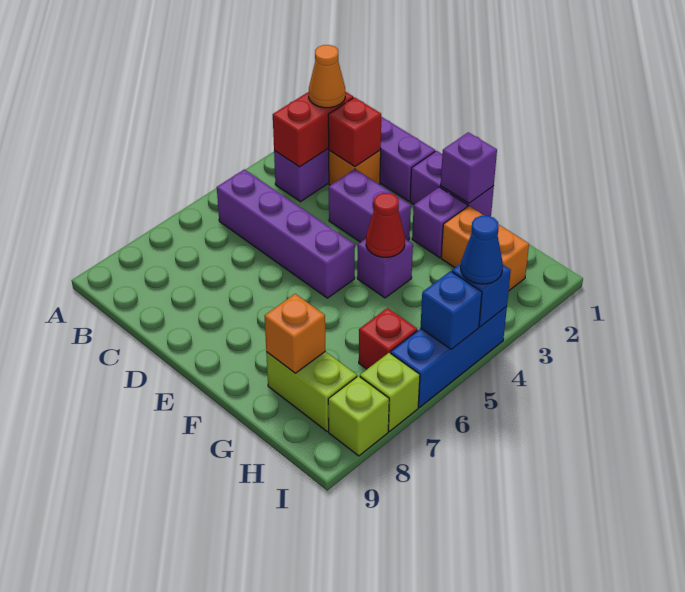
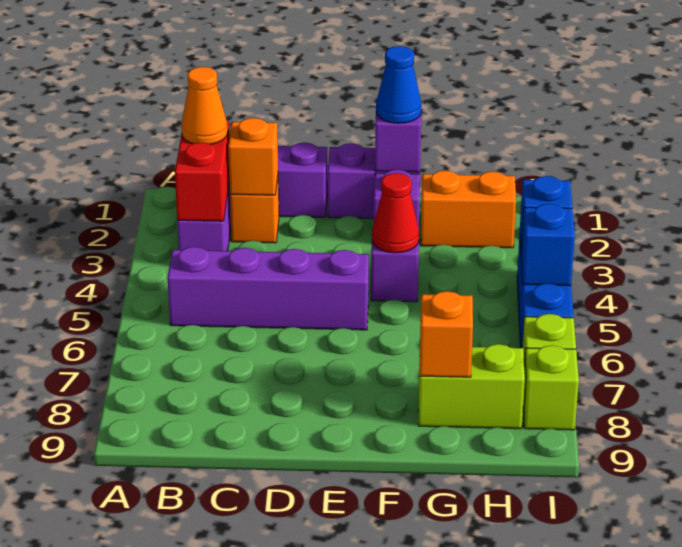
red brick C2 level 2 -> orange brick C2 level 2
purple brick D3:E3 level 1 -> none
red brick H6 level 1 -> none
blue cone I4 level 3 -> blue cone F1 level 3

